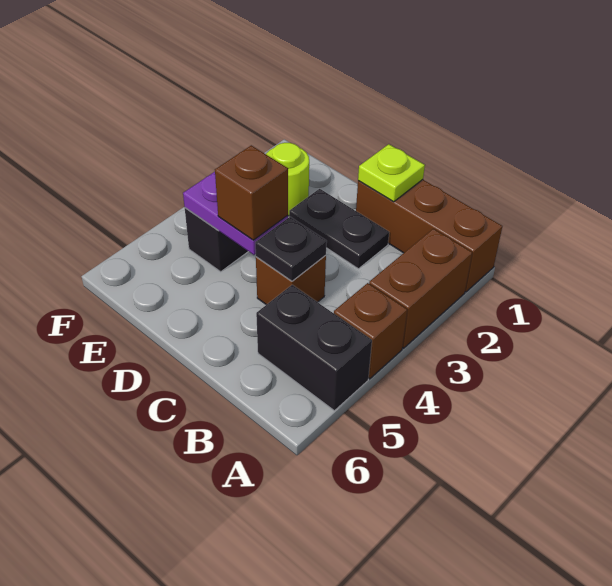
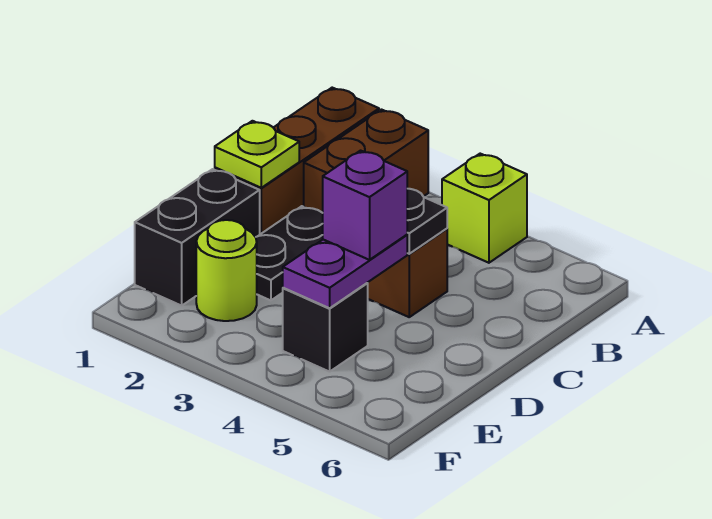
brown brick A2:A3 level 1 -> brown brick A2:B2 level 1
brown brick A4 level 1 -> lime brick A4 level 1
black brick A5:B5 level 1 -> black brick D1:E1 level 1
brown brick D4 level 3 -> purple brick D4 level 3

